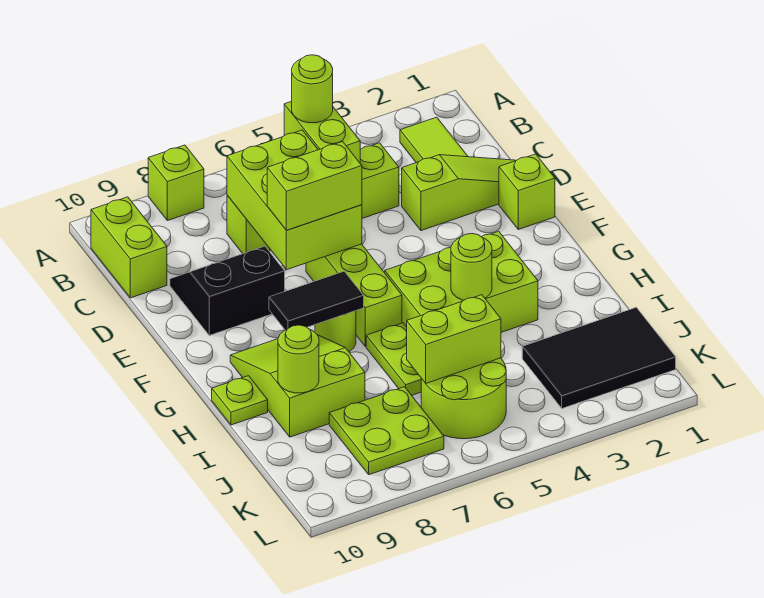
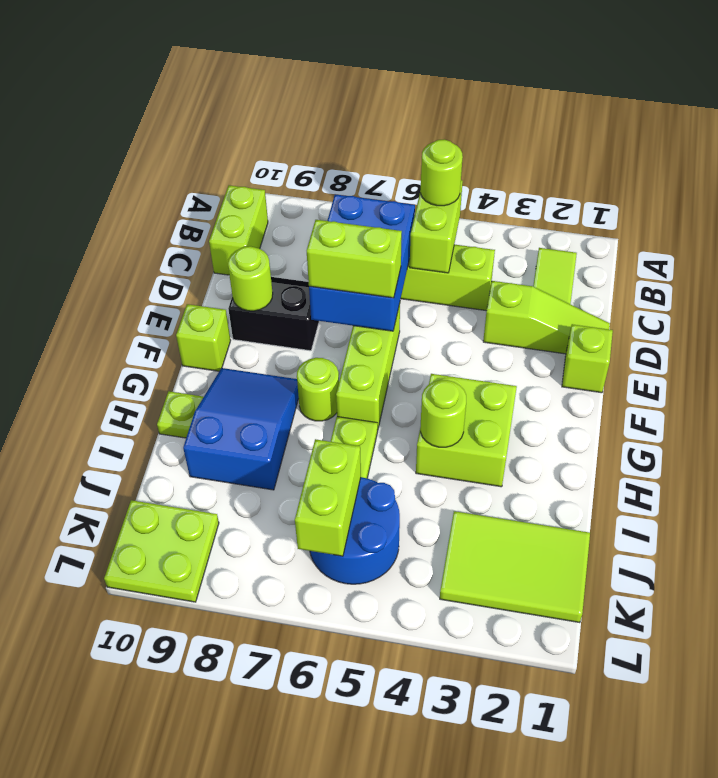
lime brick A8 level 1 -> lime brick F10 level 1
lime brick C6:E7 level 2 -> blue brick C6:E7 level 2
lime brick G3:H5 level 1 -> lime brick G3:H4 level 1
black tile G7:G8 level 2 -> none
lime slope G8:I9 level 1 top I -> blue slope G8:I9 level 1 top I
lime round brick I9 level 2 -> lime round brick E9 level 2
black tile J1:K3 level 1 -> lime tile J1:K3 level 1
lime round brick J5:K6 level 1 -> blue round brick J5:K6 level 1
lime brick J5:J6 level 2 -> lime brick J6:K6 level 2
lime plate J7:K8 level 1 -> lime plate K9:L10 level 1

